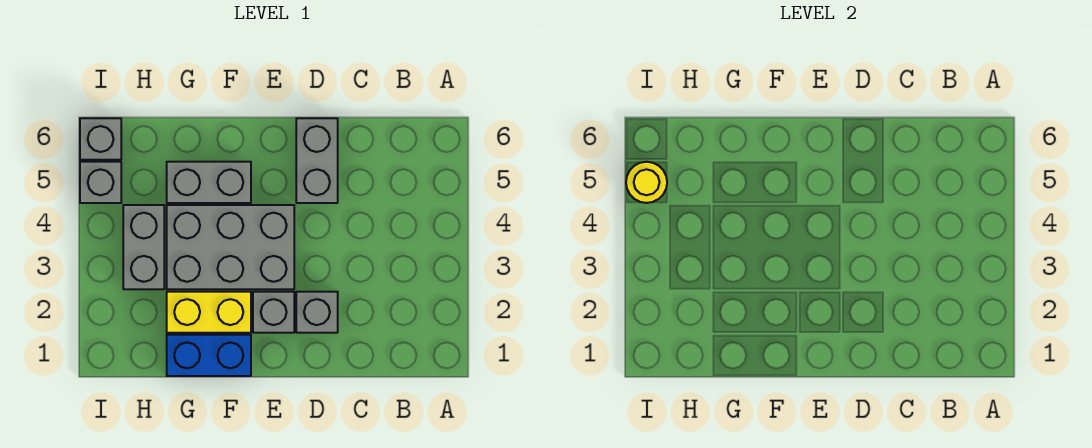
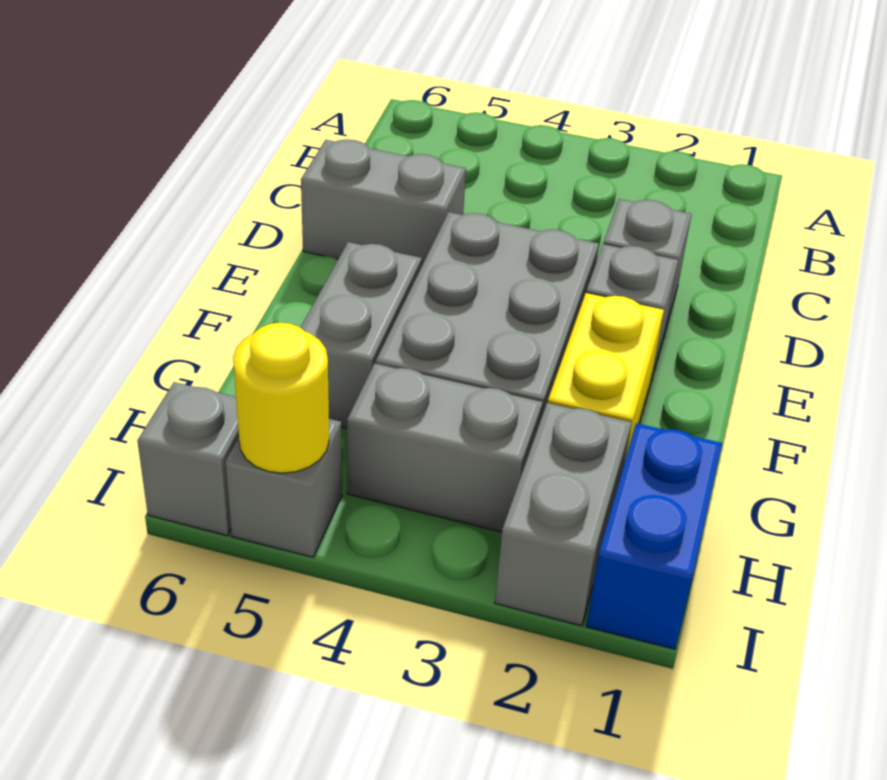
blue brick F1:G1 level 1 -> blue brick H1:I1 level 1
none -> grey brick H2:I2 level 1

